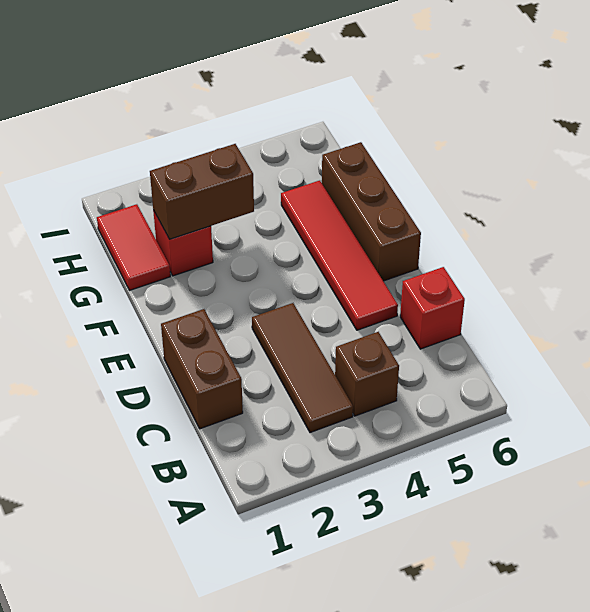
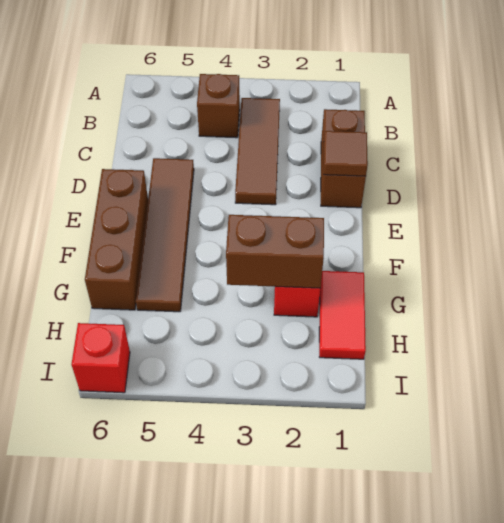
red brick C6 level 1 -> red brick I6 level 1
none -> brown tile D1 level 2
red tile D5:G5 level 1 -> brown tile D5:G5 level 1

